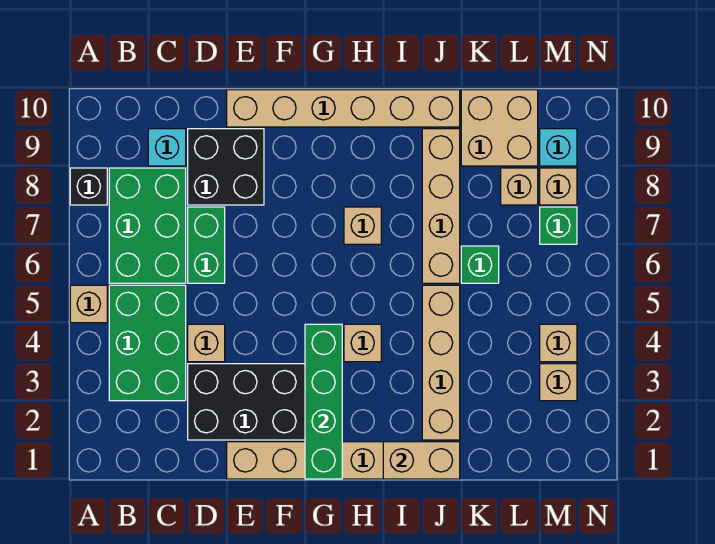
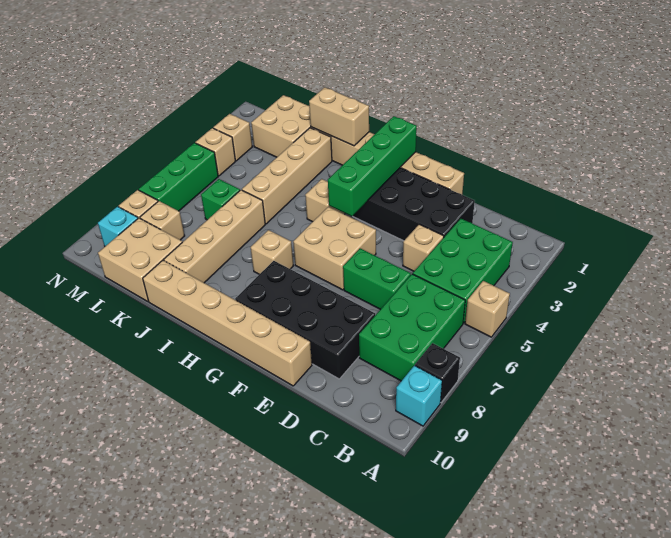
cyan brick C9 level 1 -> cyan brick A9 level 1
green brick D6:D7 level 1 -> green brick D6:E6 level 1
black brick D8:E9 level 1 -> black brick D8:G9 level 1
none -> tan brick F5:G6 level 1
none -> tan brick K1:L2 level 1
green brick M7 level 1 -> green brick M5:M7 level 1

